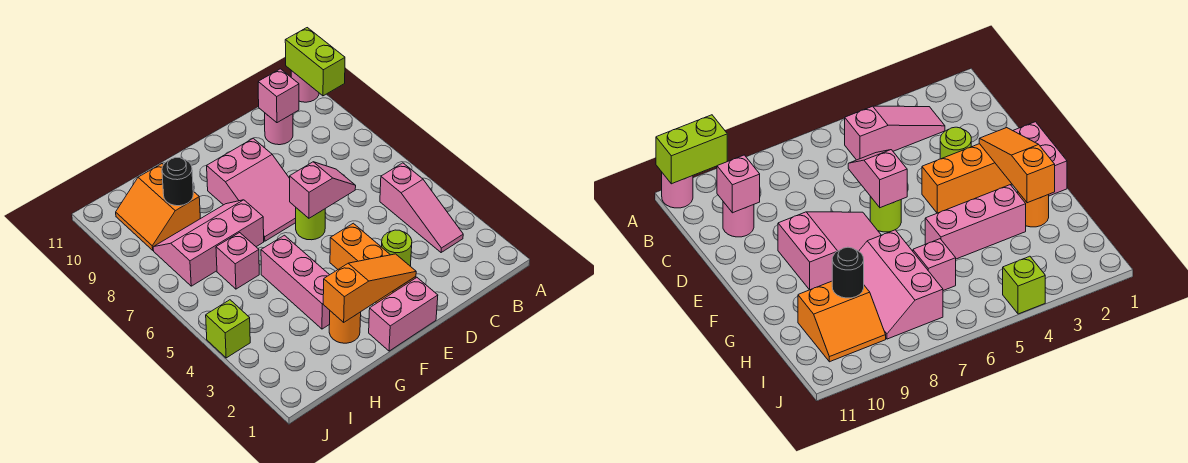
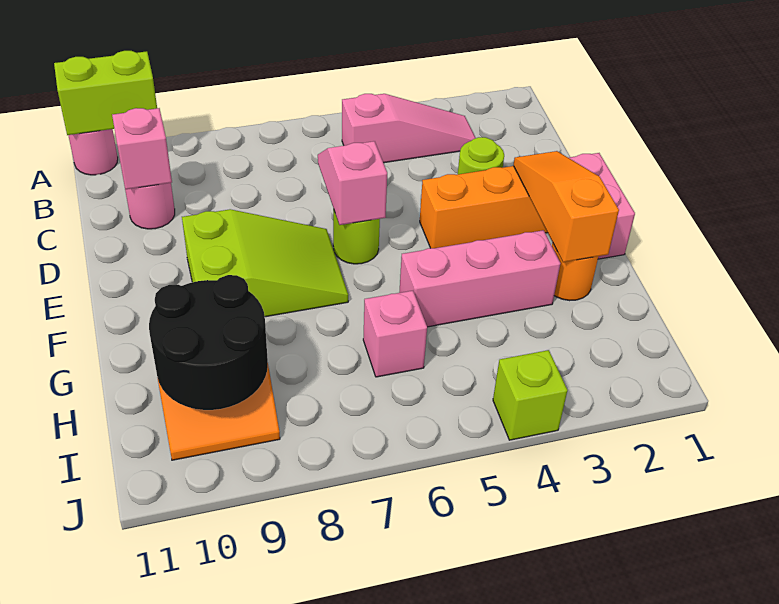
pink slope E7:F9 level 1 top 9 -> lime slope E7:F9 level 1 top 9
pink slope G7:I8 level 1 top 7 -> none
black round brick H9 level 2 -> black round brick H9:I10 level 2

